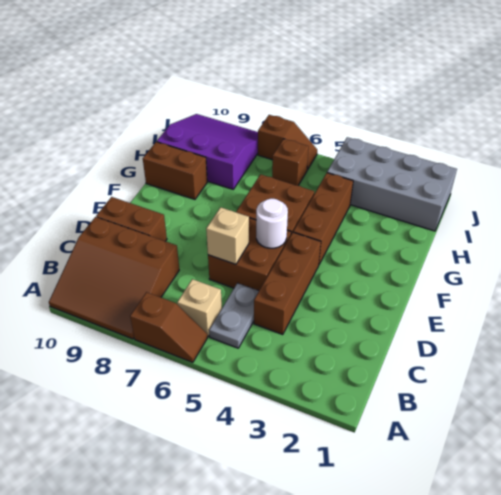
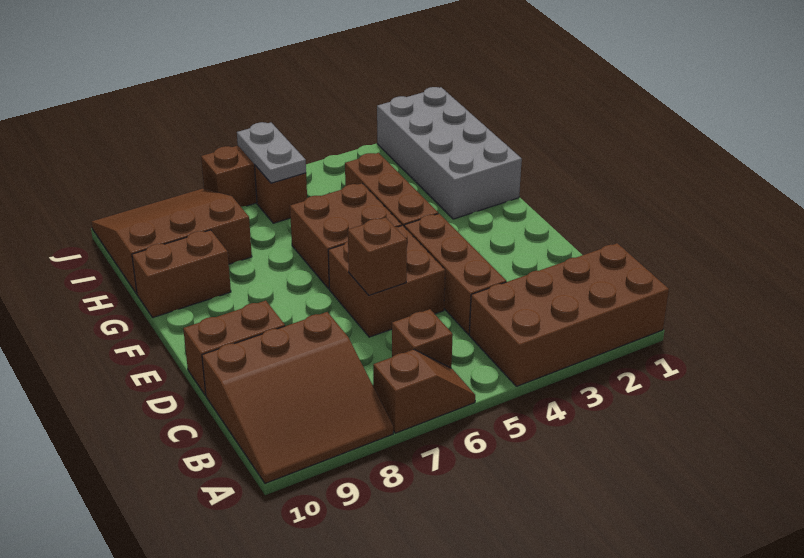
none -> brown brick A1:B4 level 1
grey plate B5:C5 level 1 -> grey plate I6:J6 level 2
tan brick B6 level 1 -> brown brick B6 level 1
tan brick D6 level 2 -> brown brick D6 level 2
white round brick E5 level 2 -> none
purple slope H8:J10 level 1 top H -> brown slope H8:J10 level 1 top H
grey brick I1:J4 level 1 -> grey brick G1:J2 level 1

